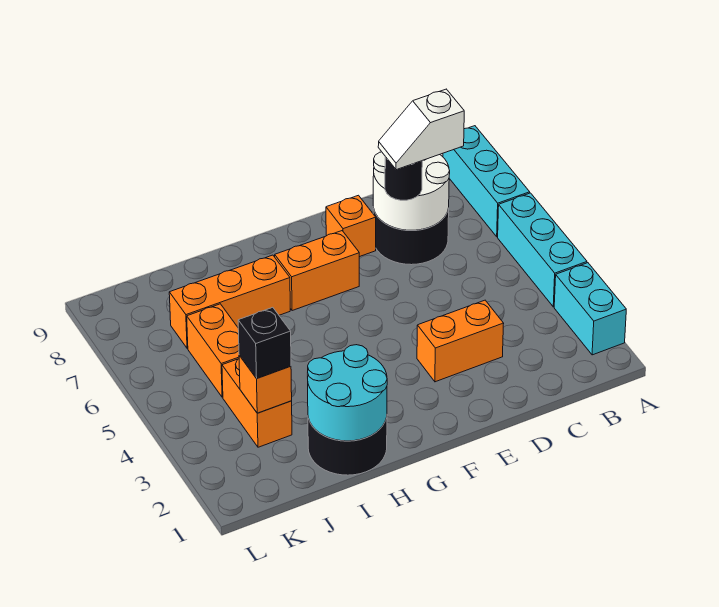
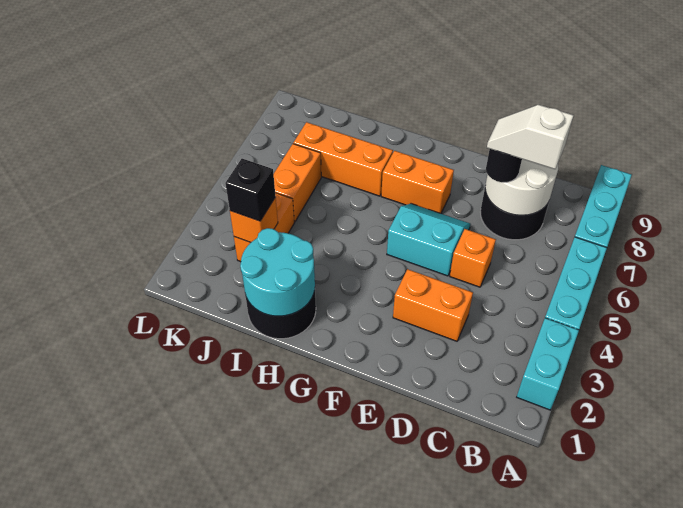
none -> cyan slope E5:F6 level 1 top 5
orange brick E8 level 1 -> orange brick D5 level 1

